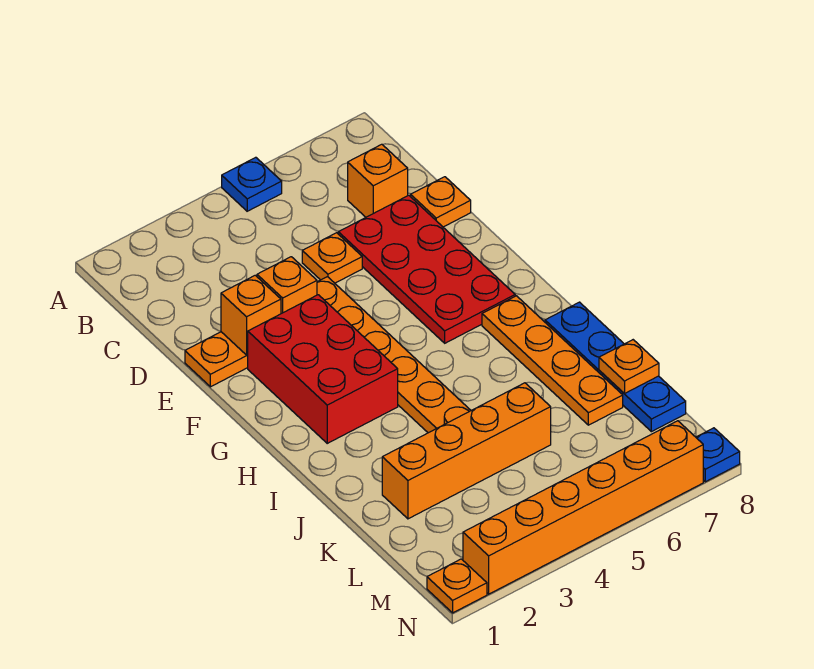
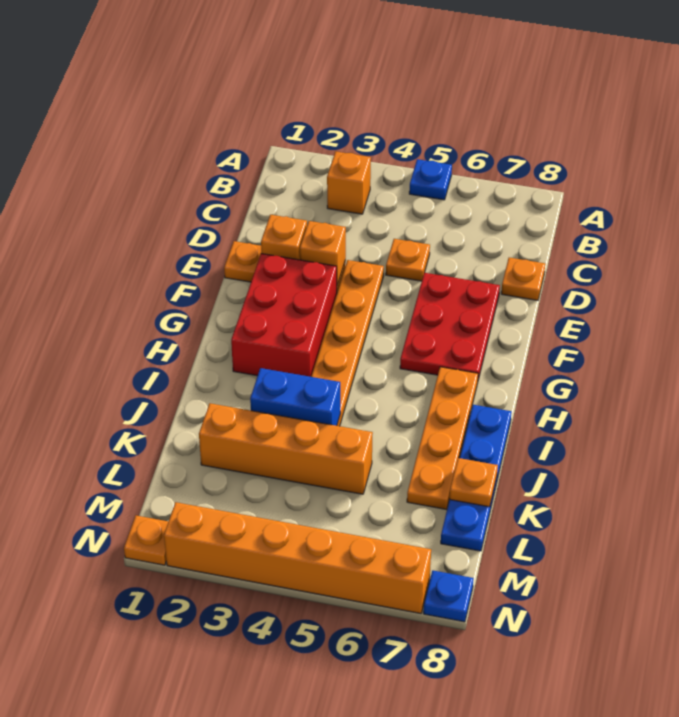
orange brick C7 level 1 -> orange brick B3 level 1
red plate D6:G7 level 1 -> red plate E6:G7 level 1
none -> blue brick J3:J4 level 2

